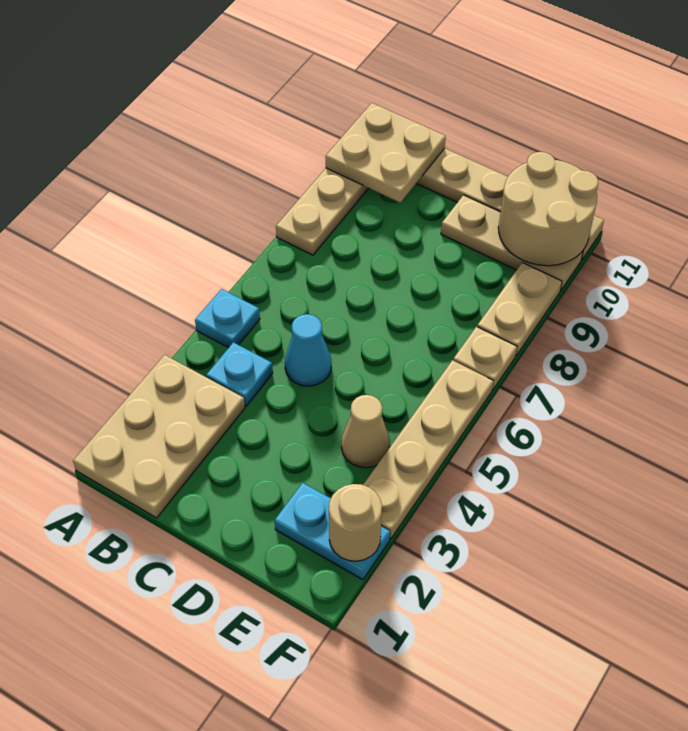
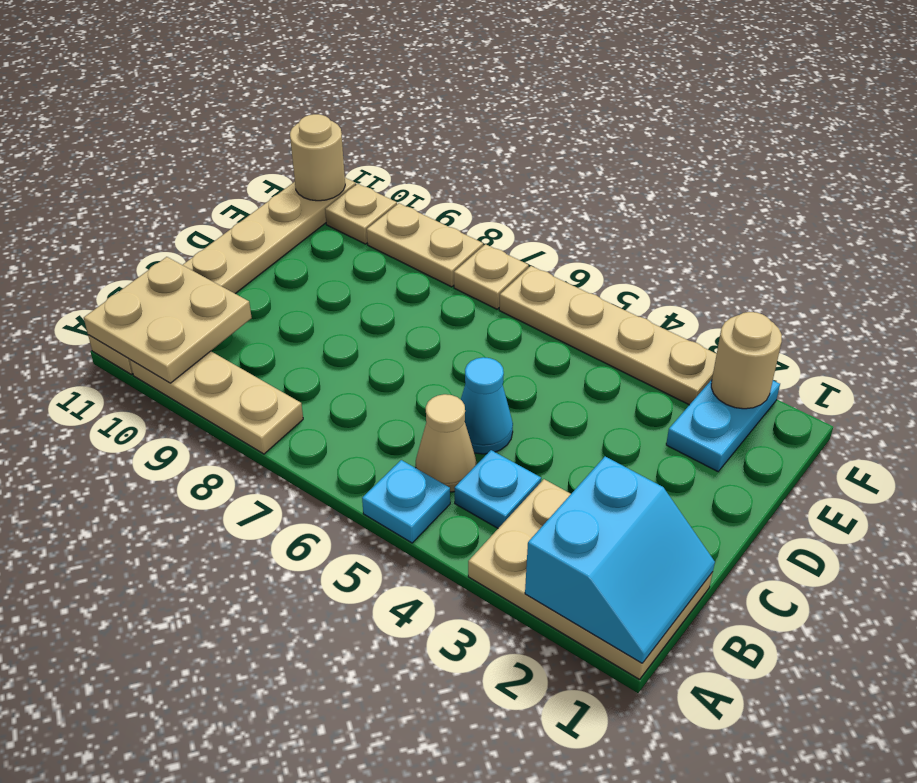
none -> cyan slope A1:B2 level 2 top 2
tan plate D10:F10 level 1 -> tan plate F10 level 1
tan cone E4 level 1 -> tan cone B5 level 1
tan round brick E10:F11 level 2 -> tan round brick F11 level 2

